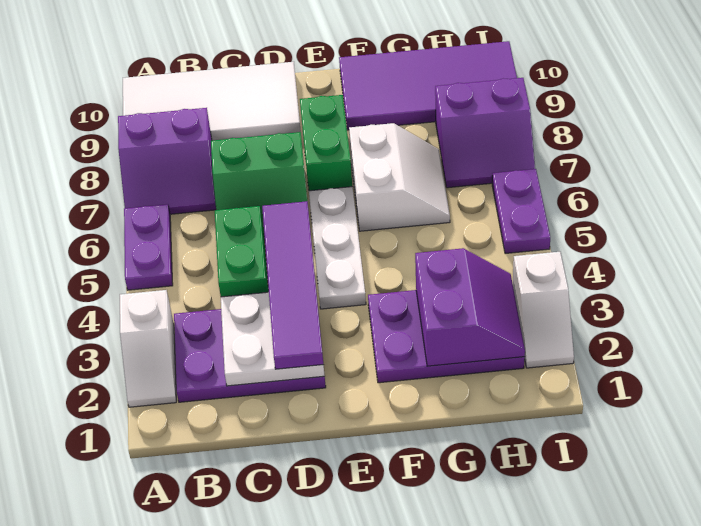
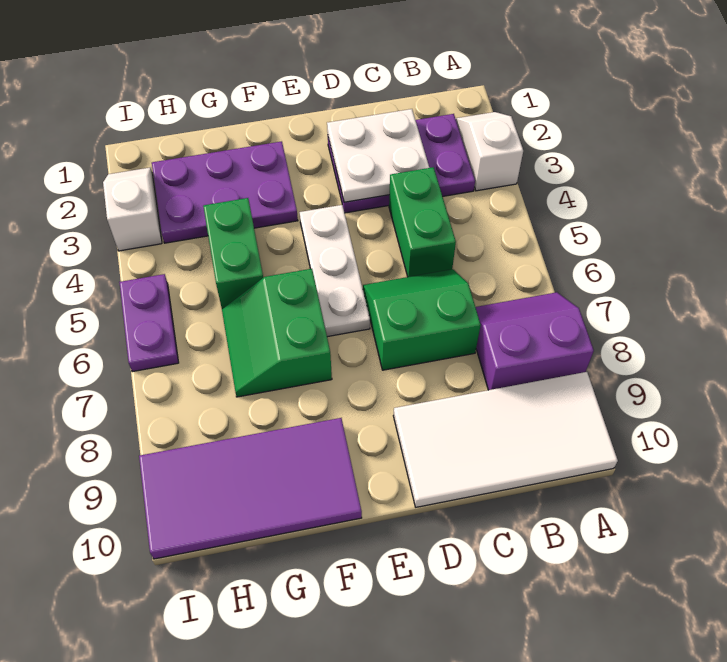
purple plate A5:A6 level 1 -> none
purple tile D2:D5 level 3 -> none
green brick E7:E8 level 1 -> green brick G4:G5 level 1
white slope F6:G7 level 1 top F -> green slope F6:G7 level 1 top F
purple slope G2:H3 level 2 top G -> none
purple slope H7:I8 level 1 top 8 -> none

